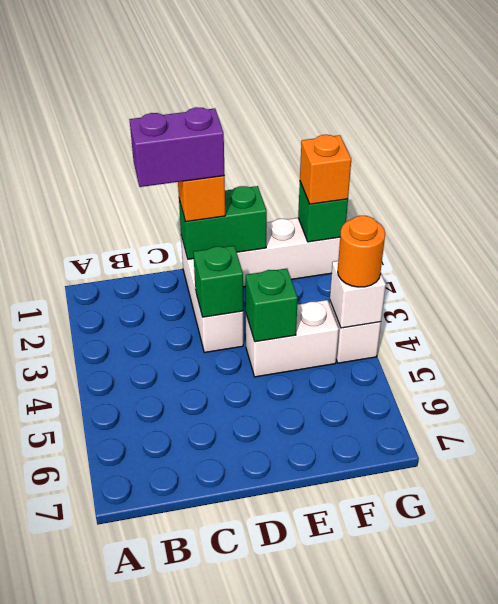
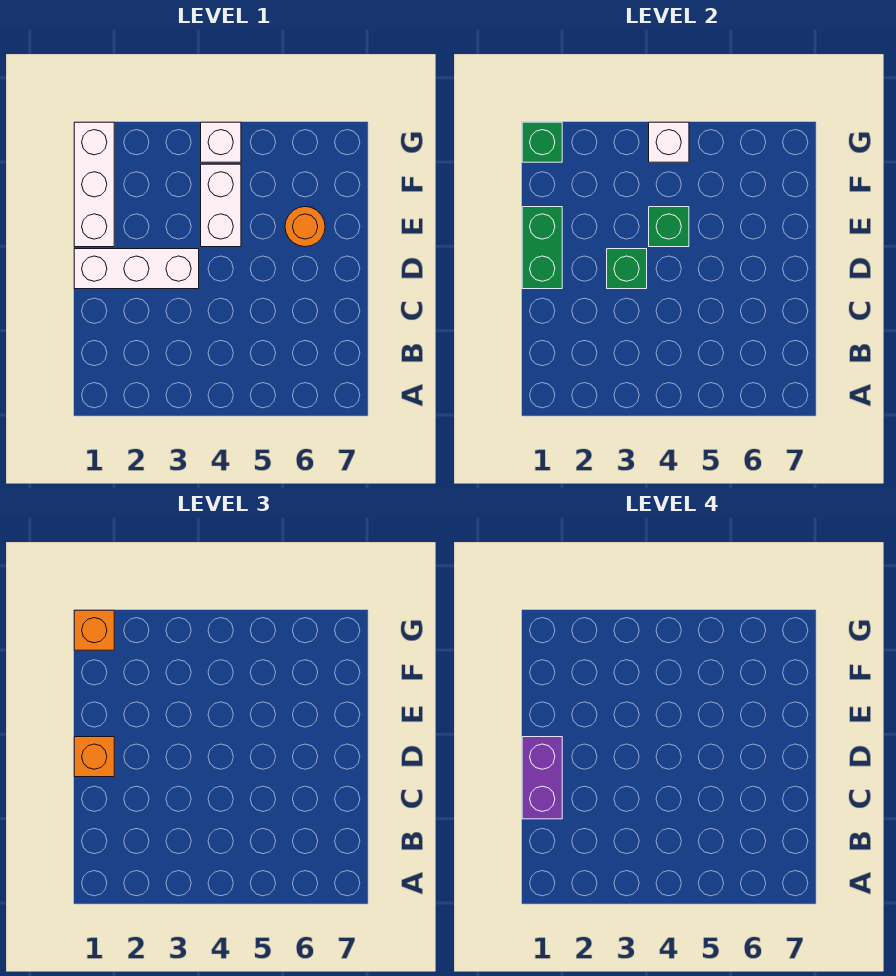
orange round brick G4 level 3 -> orange round brick E6 level 1

